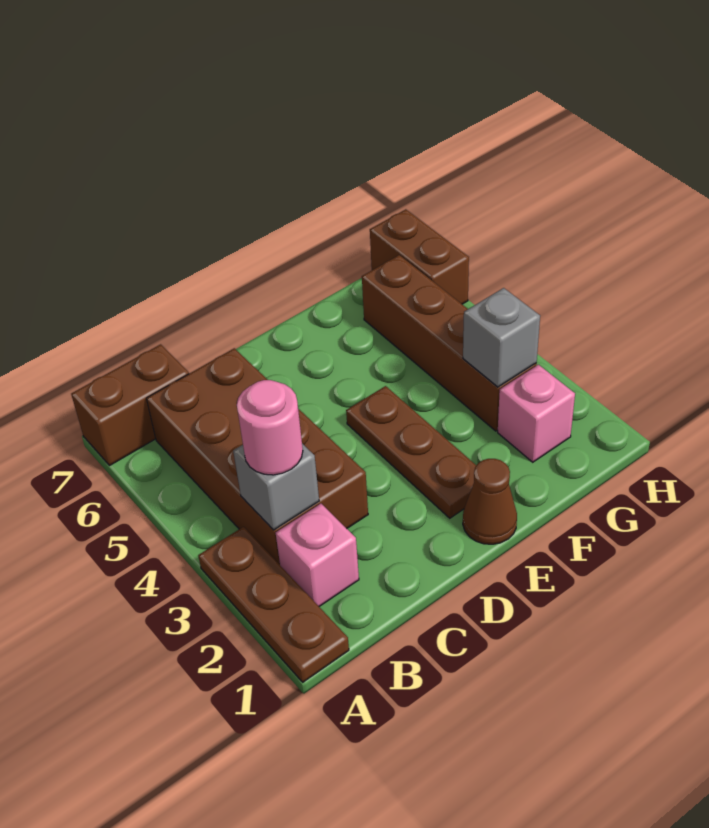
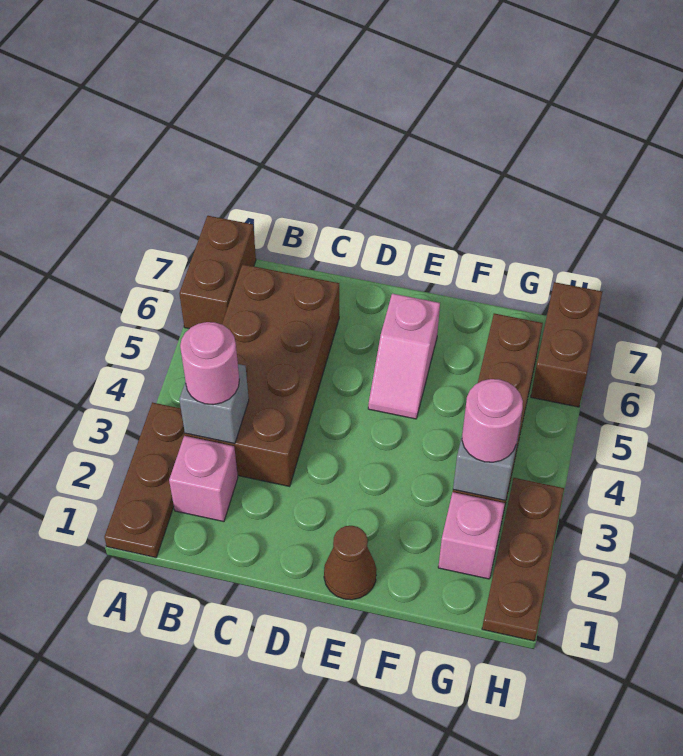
brown brick A7:B7 level 1 -> brown brick A6:A7 level 1
brown plate E2:E4 level 1 -> brown plate H1:H3 level 1
none -> pink slope E5:E6 level 1 top 6
none -> pink round brick G3 level 3

